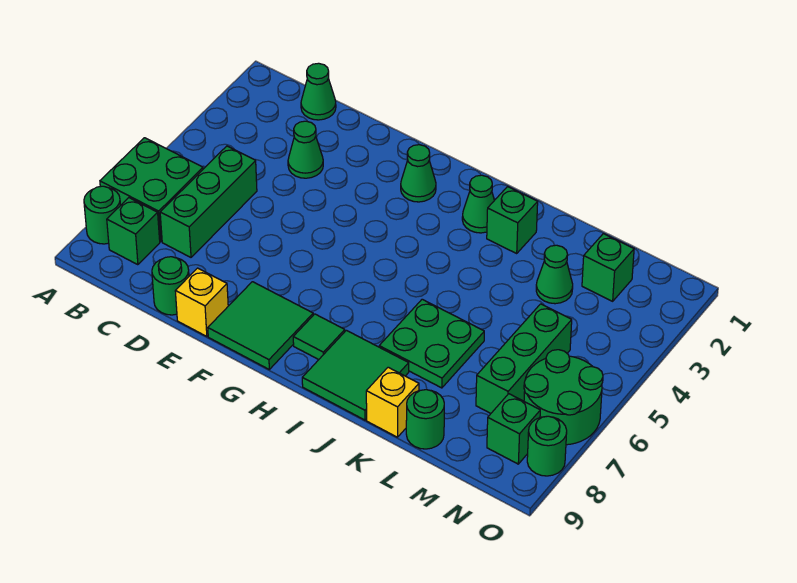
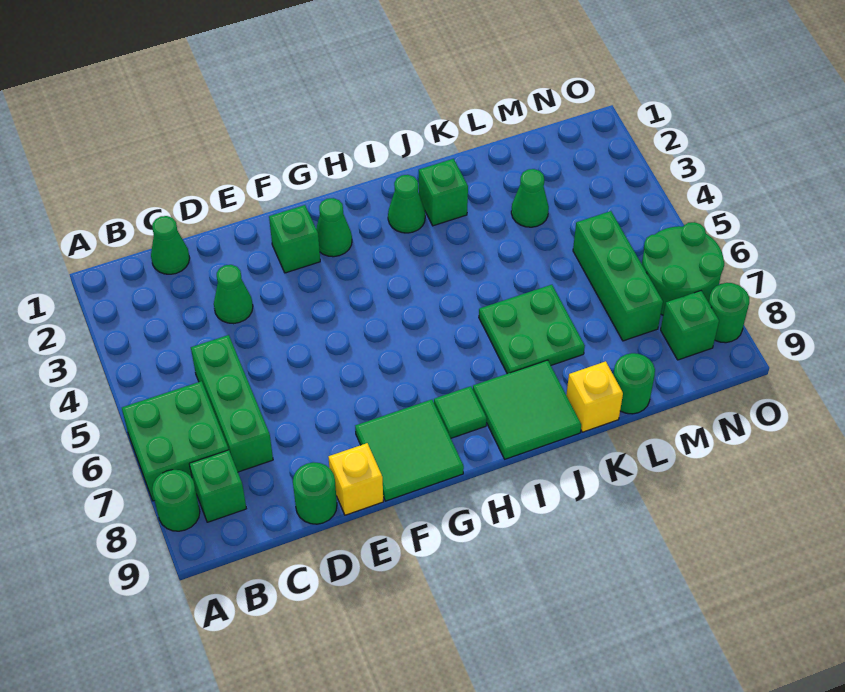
green brick M2 level 1 -> green brick F2 level 1

